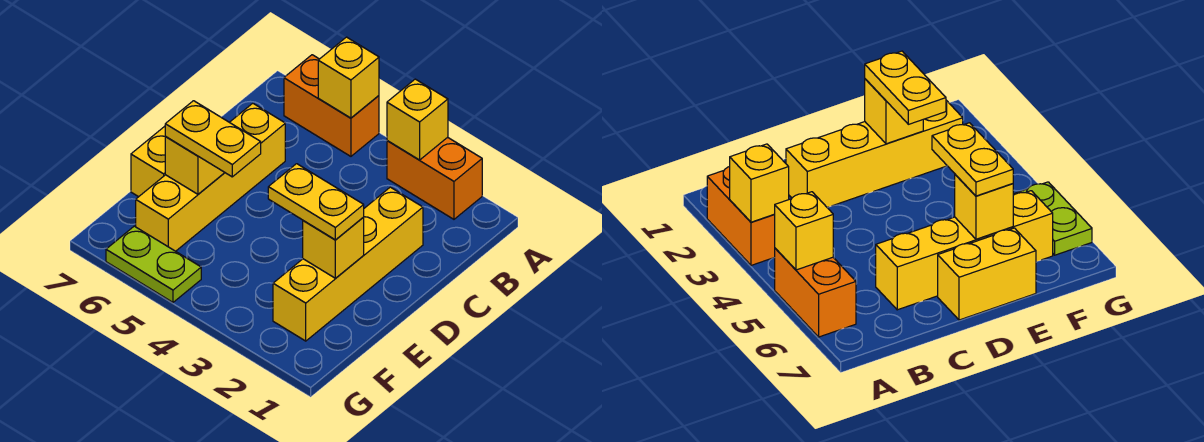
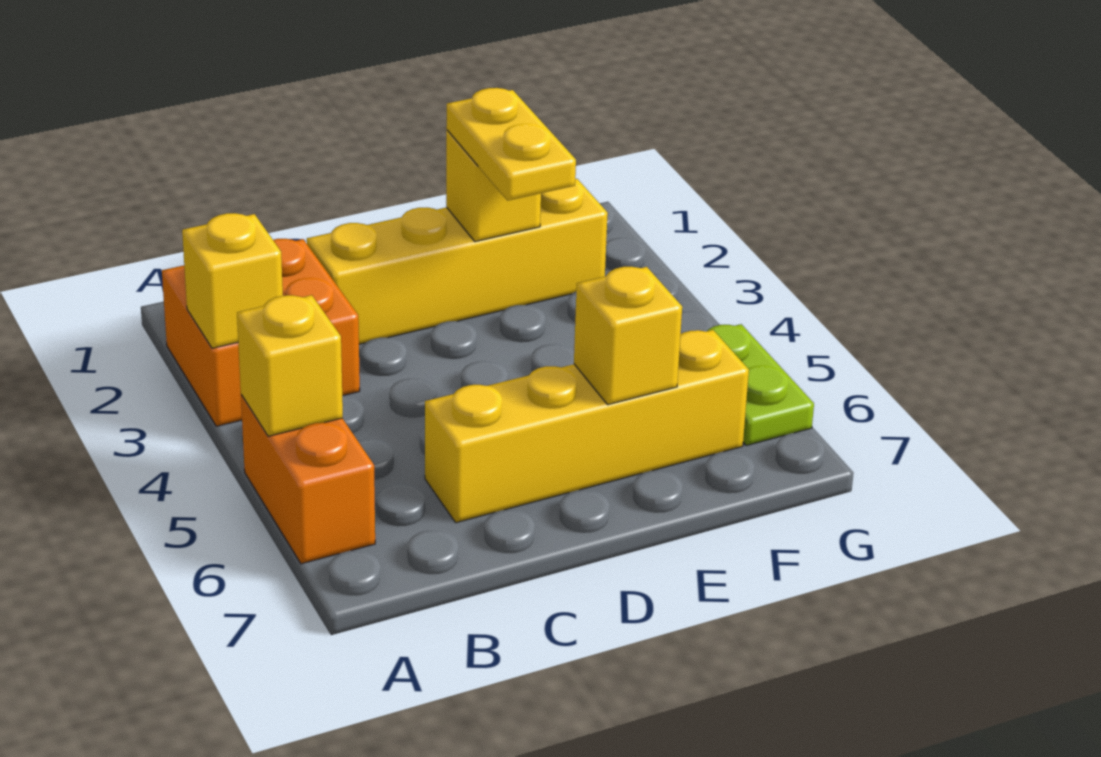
orange brick A2:A3 level 1 -> orange brick A2:B3 level 1
yellow brick D7:E7 level 1 -> none
yellow plate E5:E6 level 3 -> none

